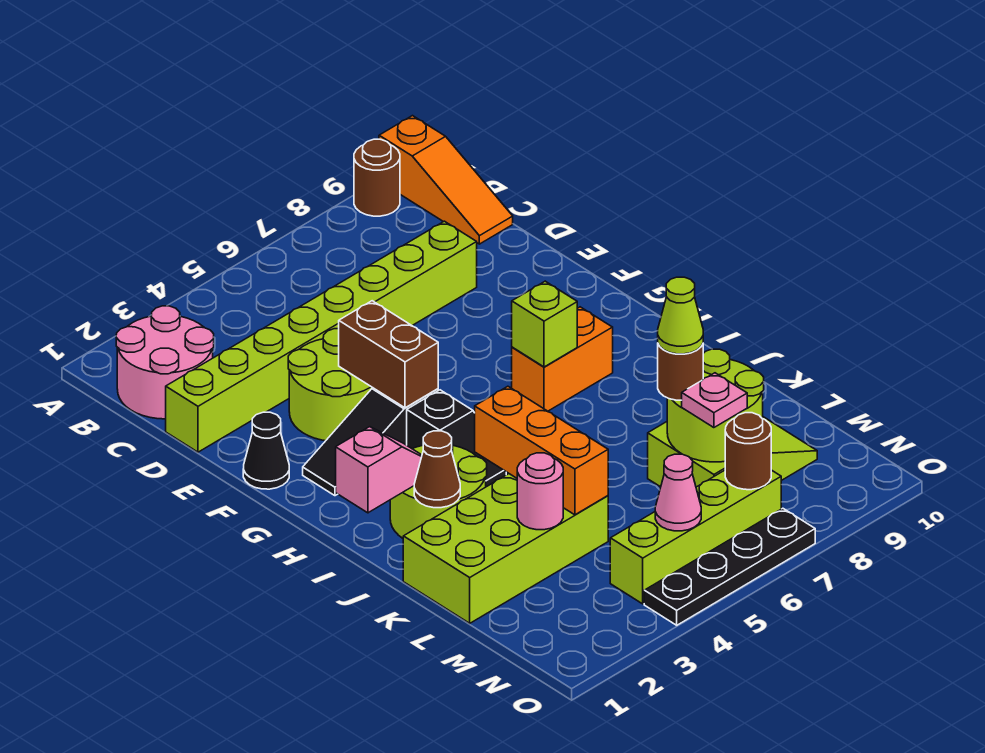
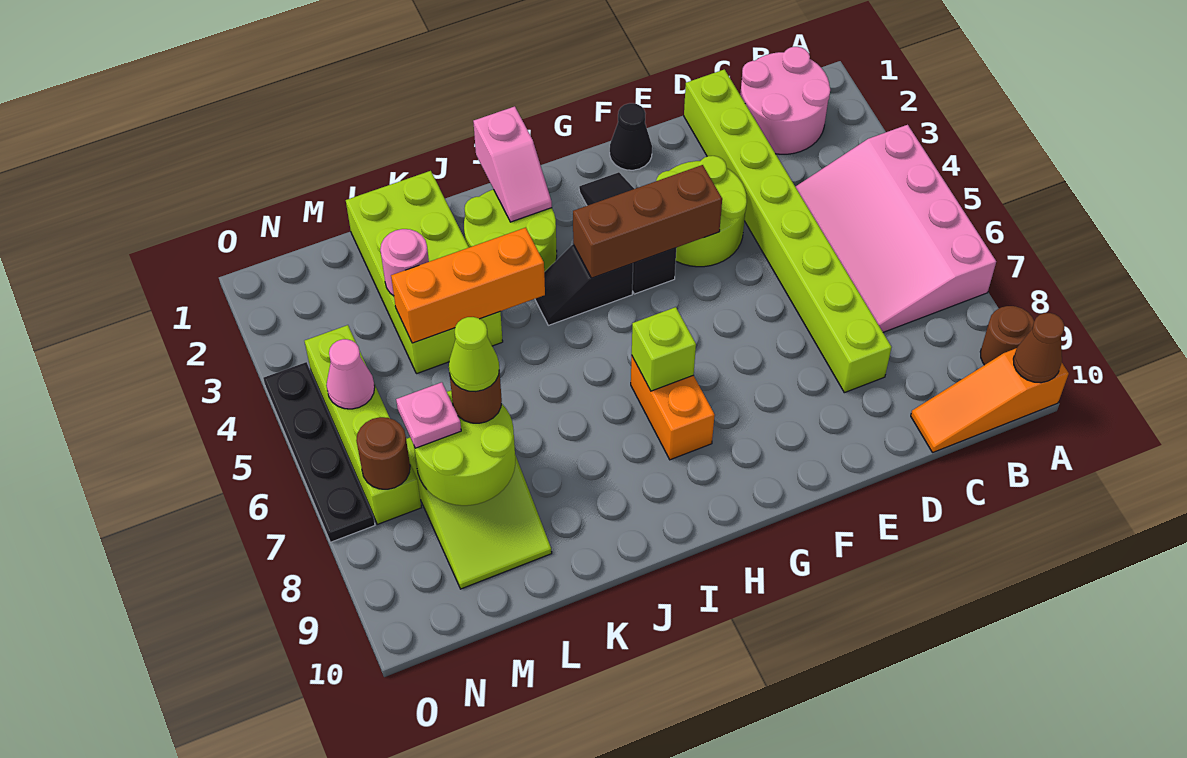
none -> pink slope A4:C7 level 1 top A
brown brick F4:G4 level 2 -> brown brick F4:H4 level 2
brown cone J2 level 2 -> brown cone A10 level 2

